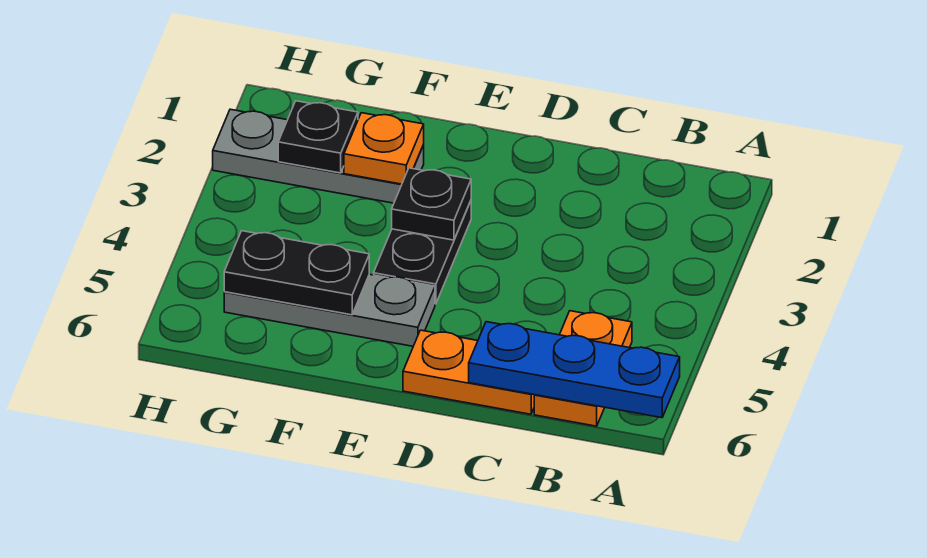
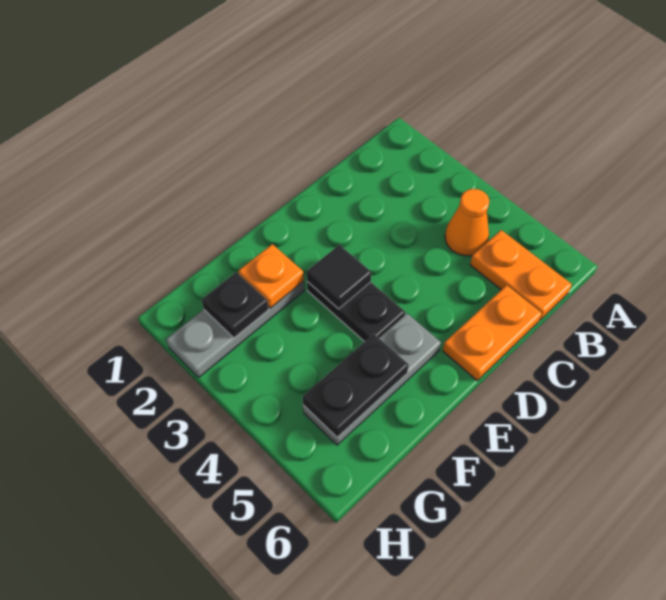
blue plate A6:C6 level 2 -> none
none -> orange cone B4 level 1
black plate E3 level 2 -> black tile E3 level 2

